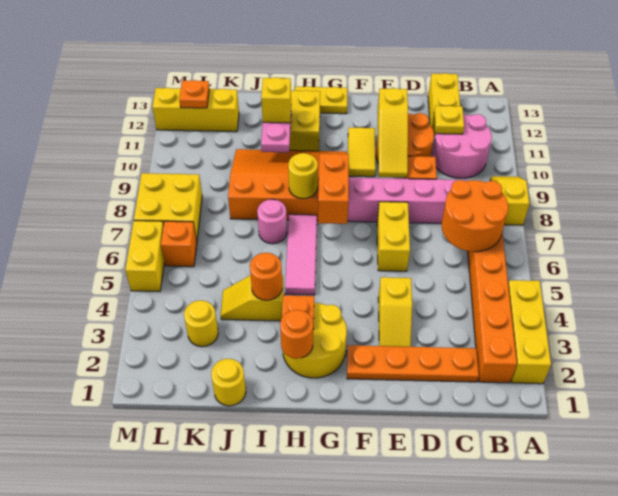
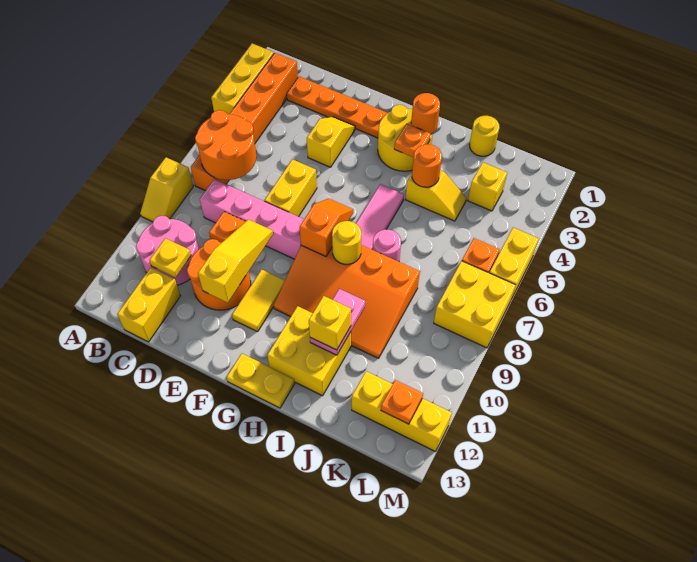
orange brick G7:G8 level 2 -> orange slope G7:G8 level 2 top 8
yellow round brick K3 level 1 -> yellow brick K3 level 1

